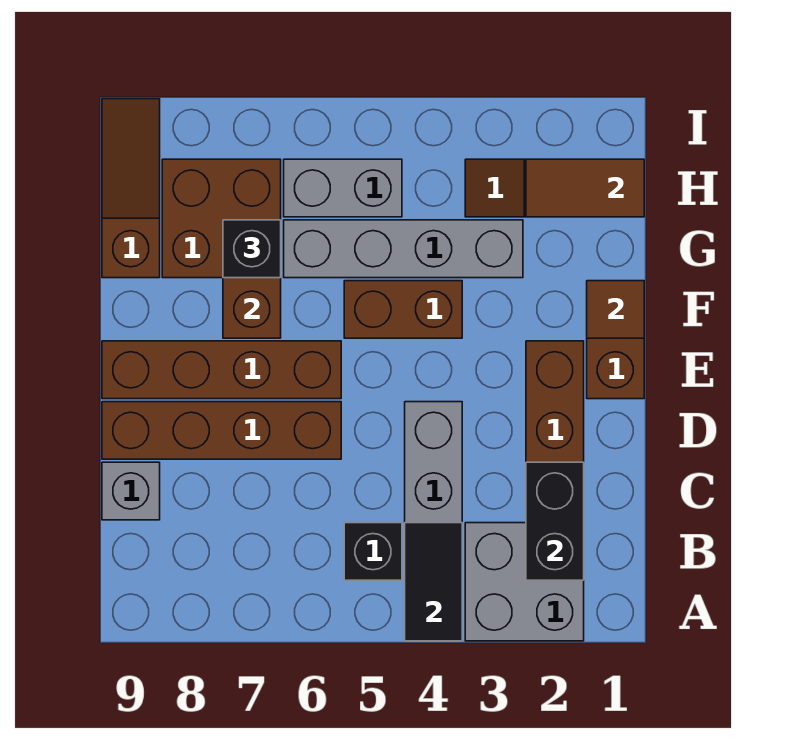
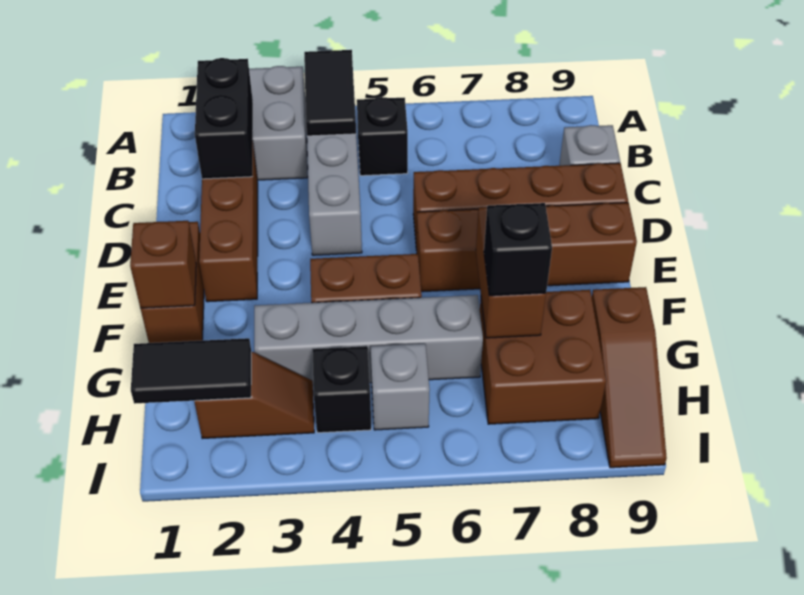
brown tile F1 level 2 -> brown brick F1 level 2
brown tile H1:H2 level 2 -> black tile H1:H2 level 2
none -> black brick H4 level 1
grey brick H5:H6 level 1 -> grey brick H5 level 1

